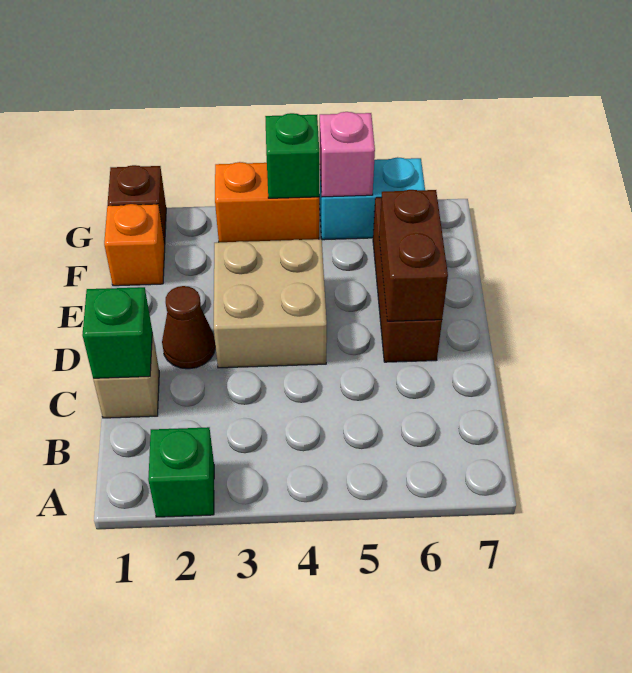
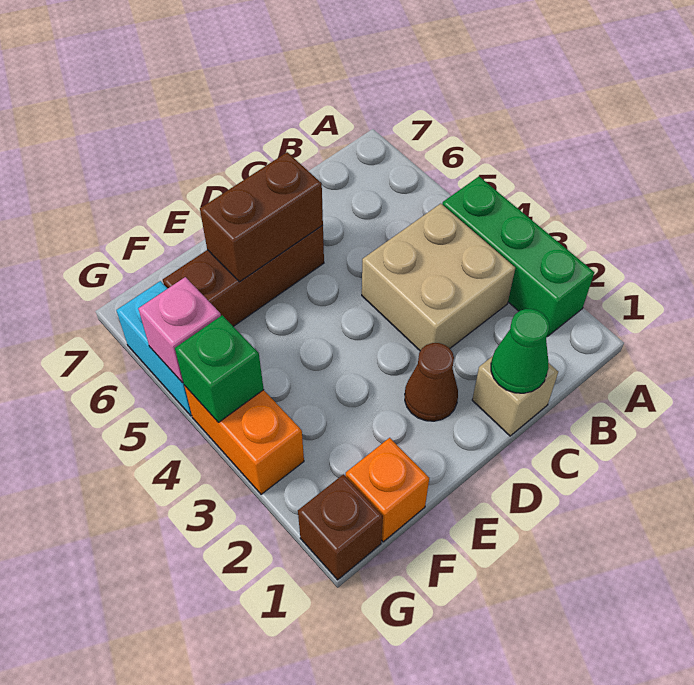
green brick A2 level 1 -> green brick A2:A4 level 1
green brick C1 level 2 -> green cone C1 level 2
tan brick D3:E4 level 1 -> tan brick B3:C4 level 1

